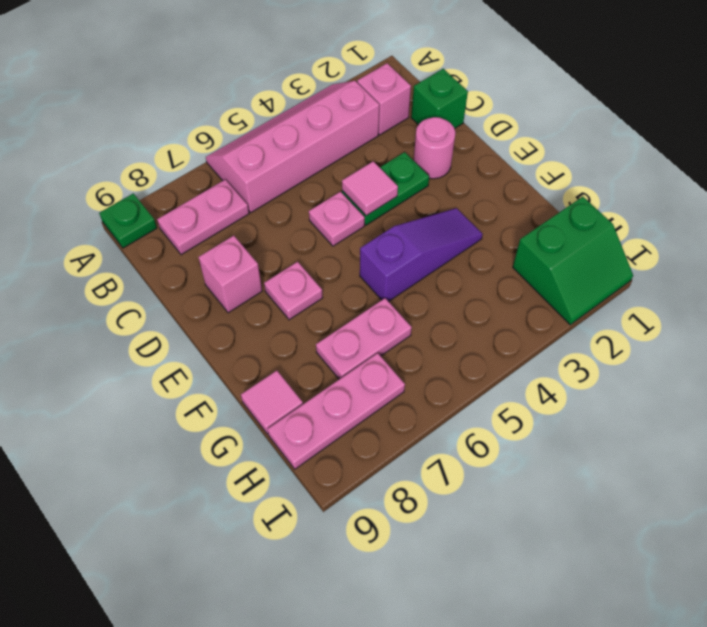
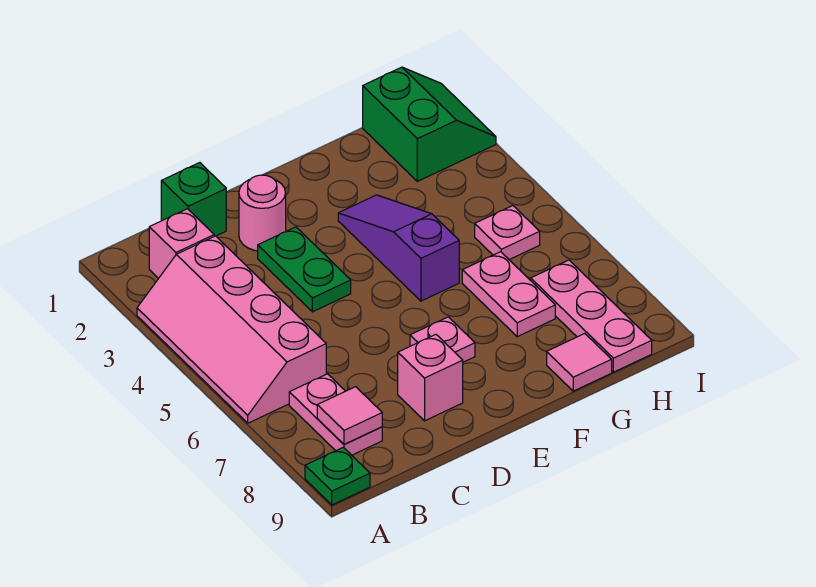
pink tile D4 level 2 -> pink tile B8 level 2
pink plate D5 level 1 -> pink plate H5 level 1

